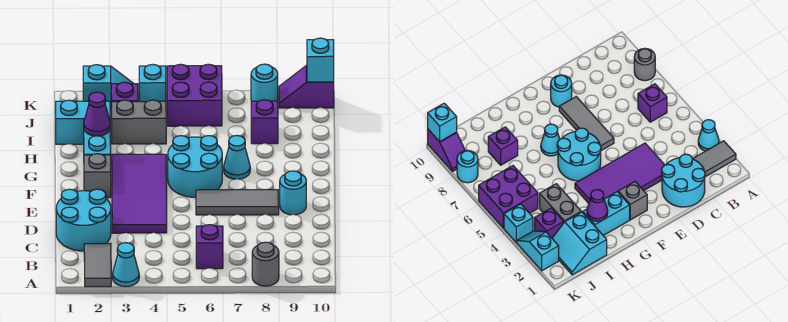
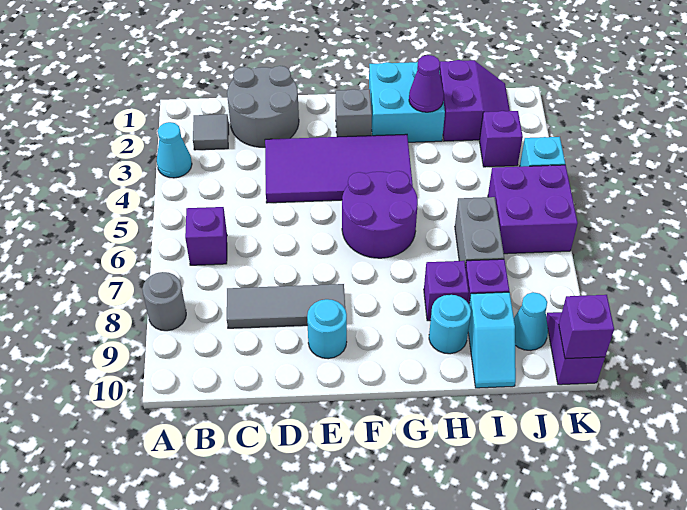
grey tile A2:B2 level 1 -> grey tile B2 level 1
cyan round brick C1:D2 level 1 -> grey round brick C1:D2 level 1
grey tile E6:E8 level 1 -> grey tile C8:E8 level 1
cyan round brick F5:G6 level 1 -> purple round brick F5:G6 level 1
cyan brick G2:H2 level 1 -> cyan brick G1:H2 level 1
cyan cone G7 level 1 -> cyan cone J9 level 1
none -> purple brick H8 level 1
cyan slope I1:J2 level 1 top I -> purple slope I1:J2 level 1 top I
grey brick I3:I4 level 1 -> grey brick I6:I7 level 1
cyan slope K2:K3 level 1 top 2 -> cyan slope I9:I10 level 1 top 9
cyan round brick K8 level 1 -> cyan round brick H9 level 1
cyan brick K10 level 2 -> purple brick K10 level 2

